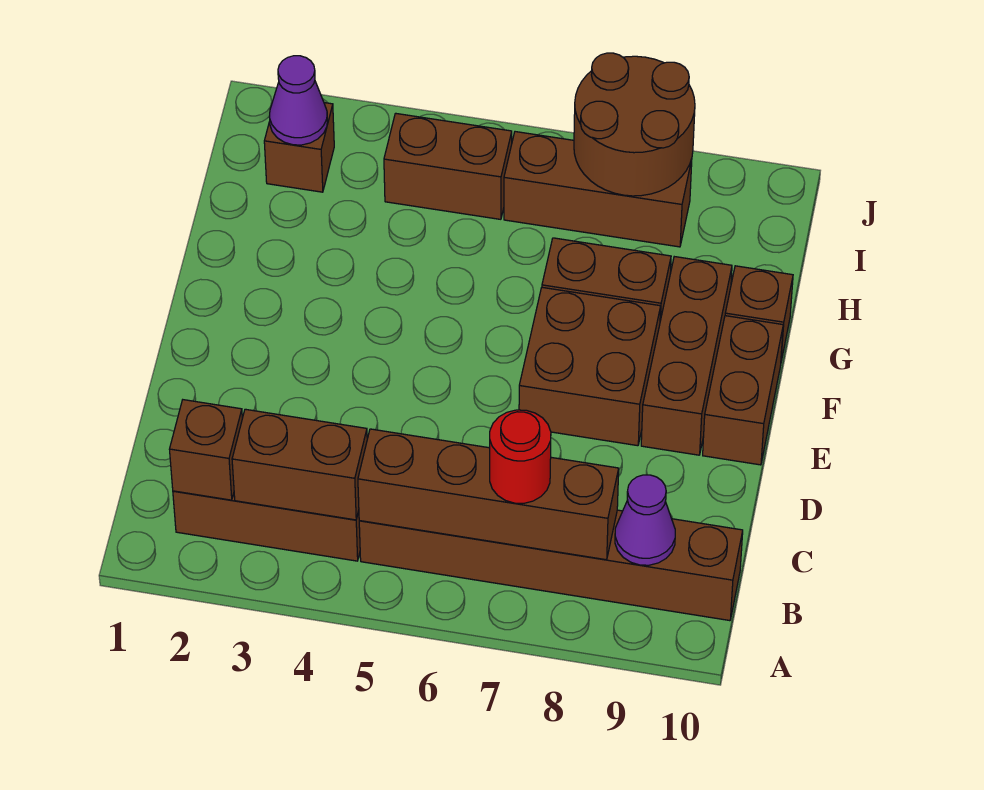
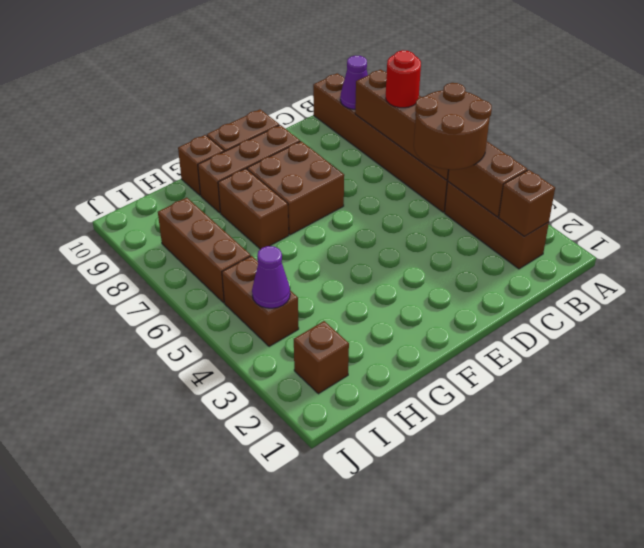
purple cone I2 level 2 -> purple cone I4 level 2
brown round brick I7:J8 level 2 -> brown round brick B4:C5 level 3

